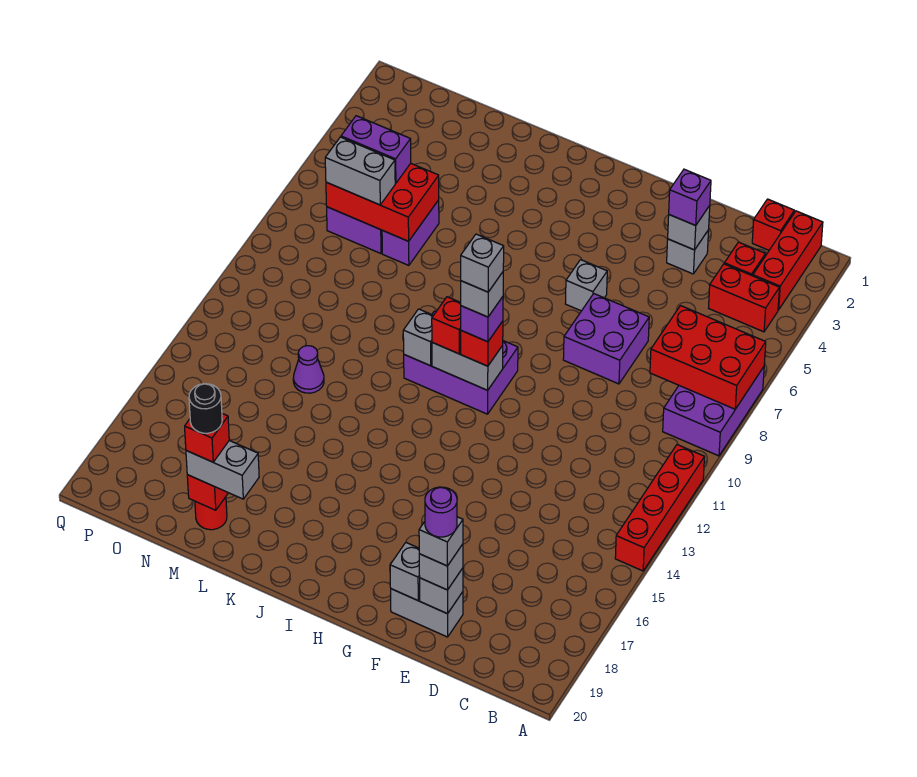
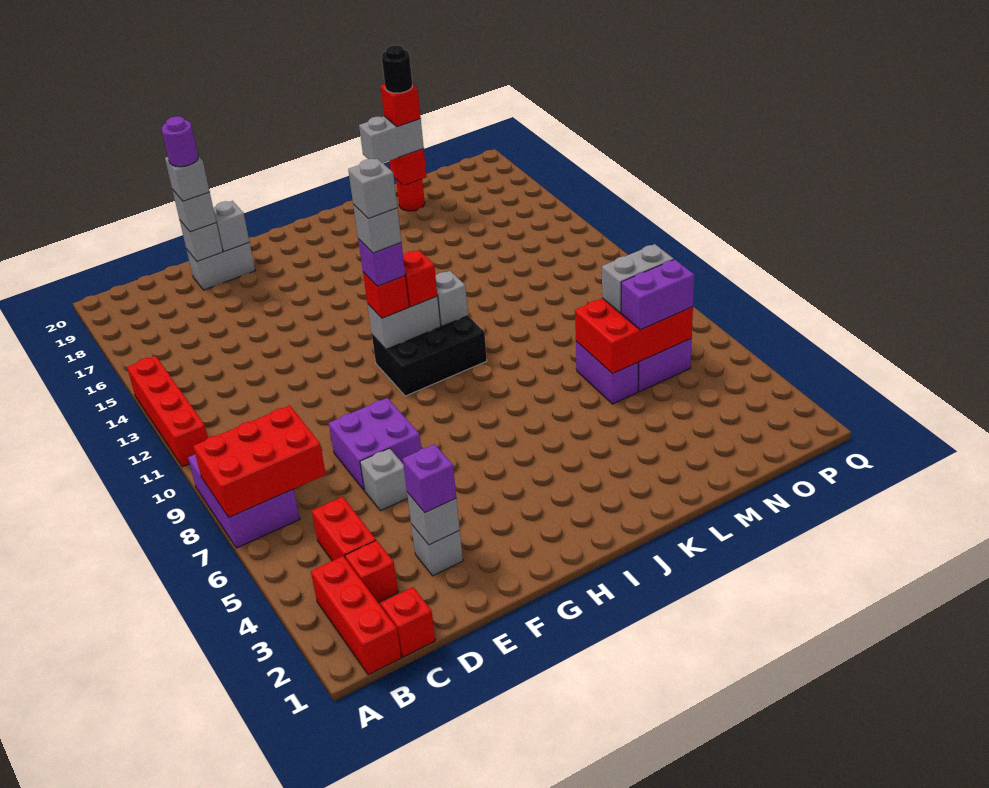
red brick B4:C4 level 1 -> red brick C4:C5 level 1
grey brick G6 level 1 -> grey brick E6 level 1
purple brick H10:J11 level 1 -> black brick H10:J11 level 1
purple cone M13 level 1 -> none

